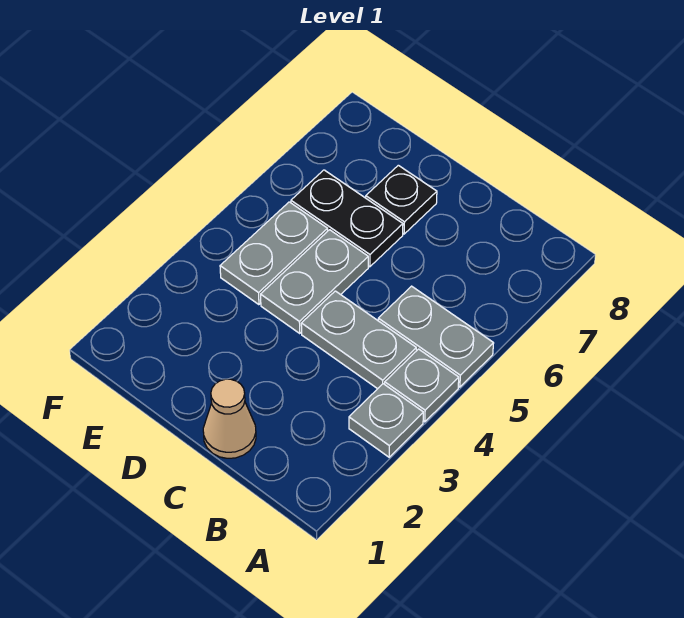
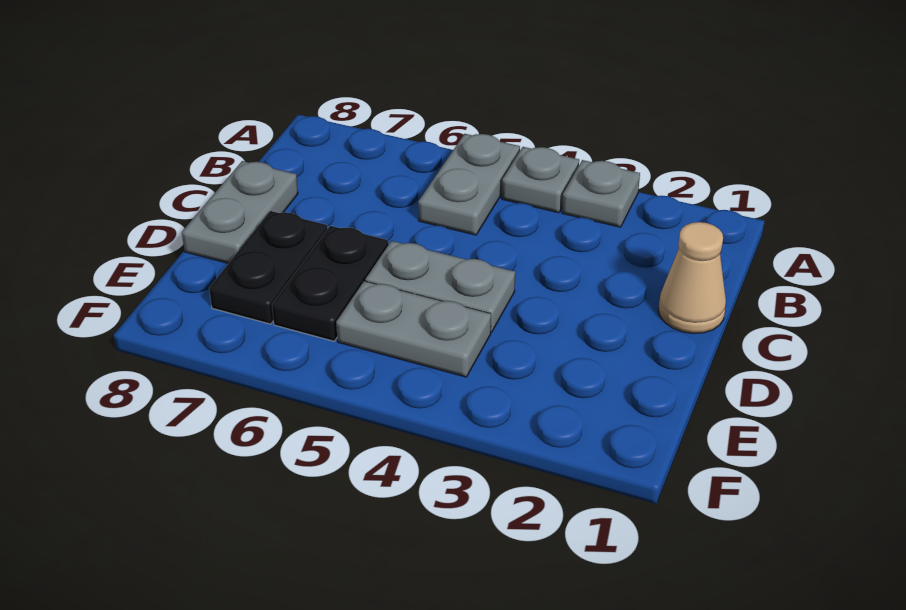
grey plate B4:C4 level 1 -> grey plate C8:D8 level 1
black plate D7 level 1 -> black plate D7:E7 level 1

